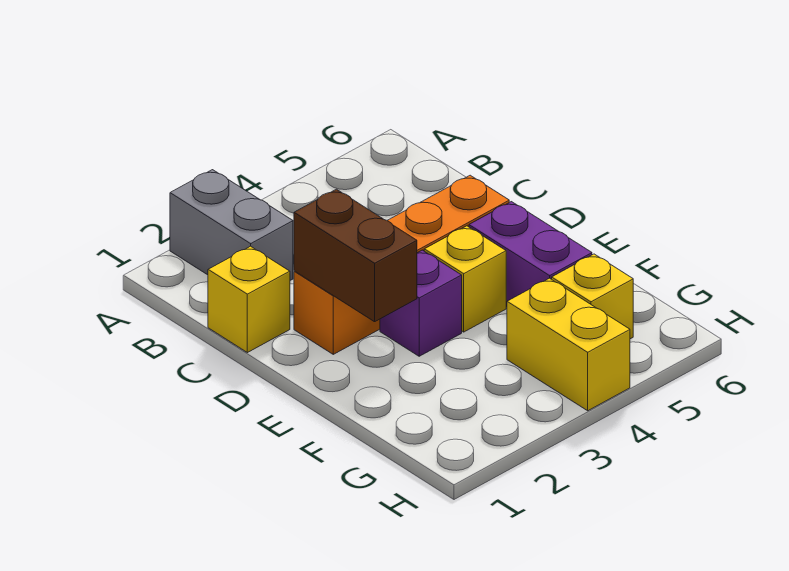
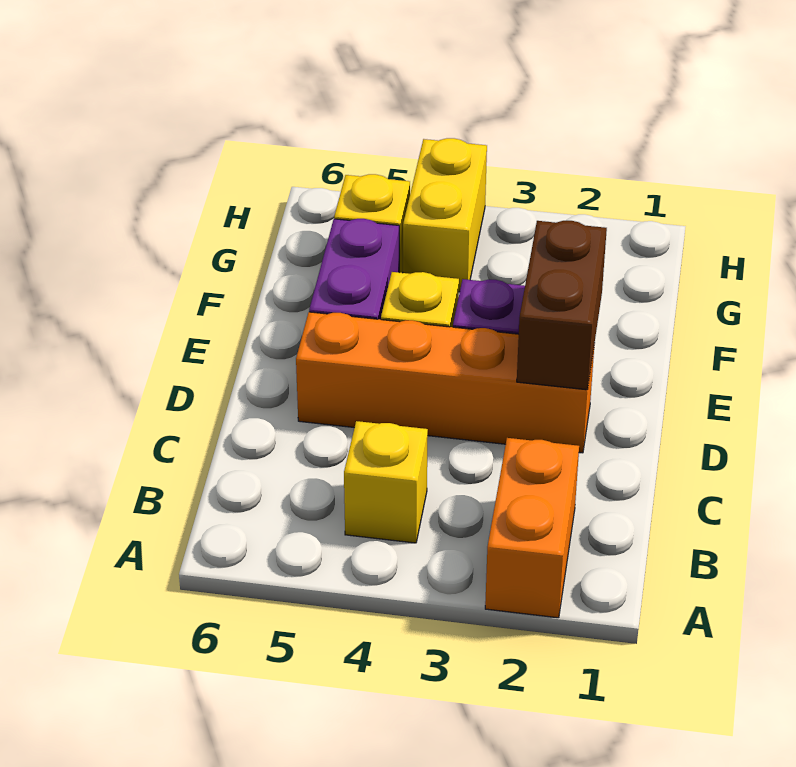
grey brick A2:B2 level 1 -> orange brick A2:B2 level 1
yellow brick C1 level 1 -> yellow brick B4 level 1

